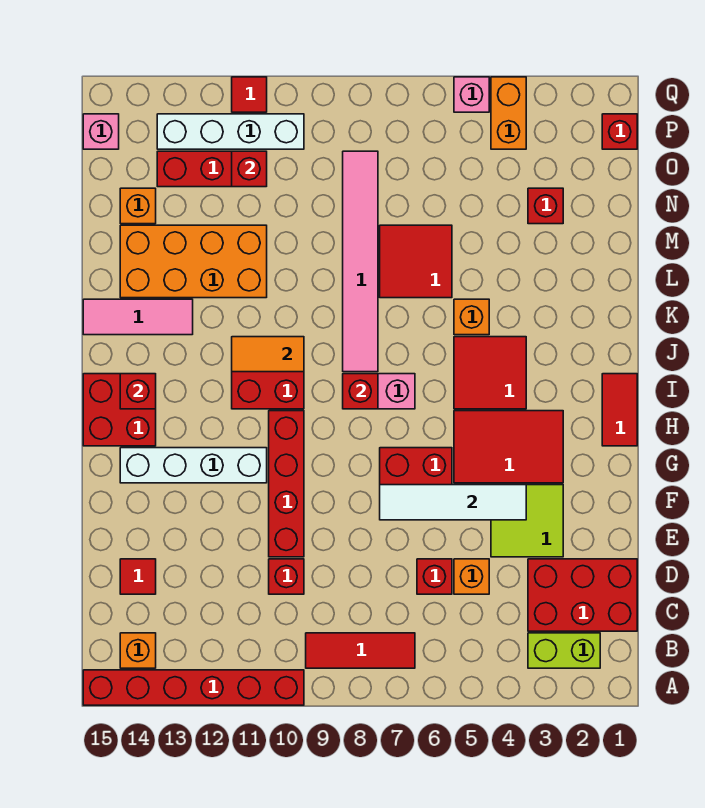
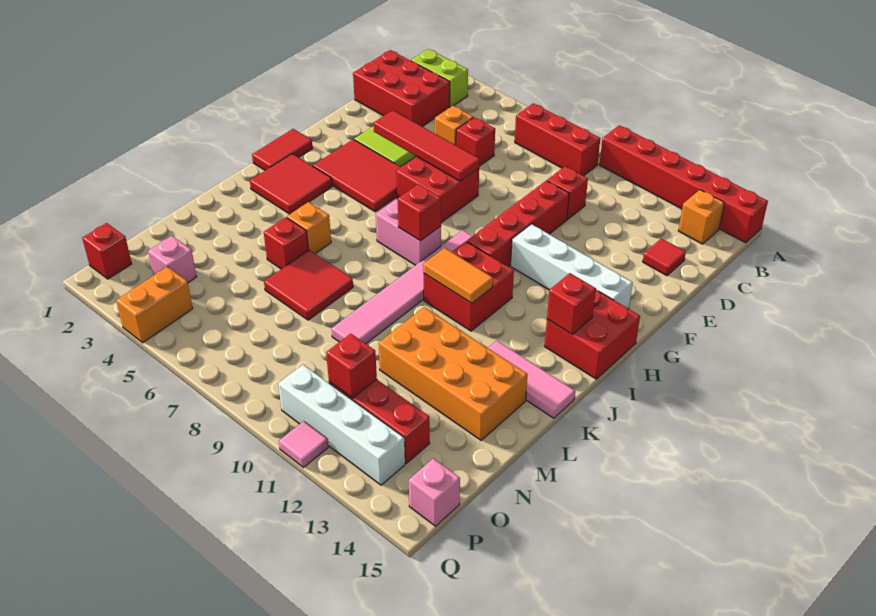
red tile B7:B9 level 1 -> red brick B7:B9 level 1
white tile F4:F7 level 2 -> red tile F4:F7 level 2
red tile I4:J5 level 1 -> red tile I2:J3 level 1
pink tile J8:O8 level 1 -> pink tile H9:M9 level 1
red brick N3 level 1 -> red brick L5 level 1
orange brick N14 level 1 -> none
pink brick Q5 level 1 -> pink brick O3 level 1
red tile Q11 level 1 -> pink tile Q11 level 1

